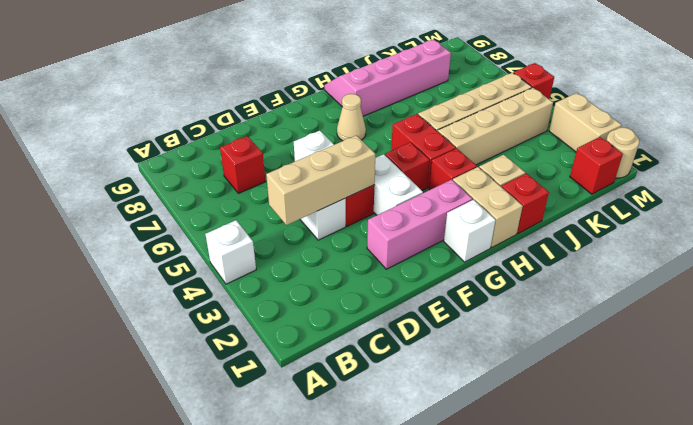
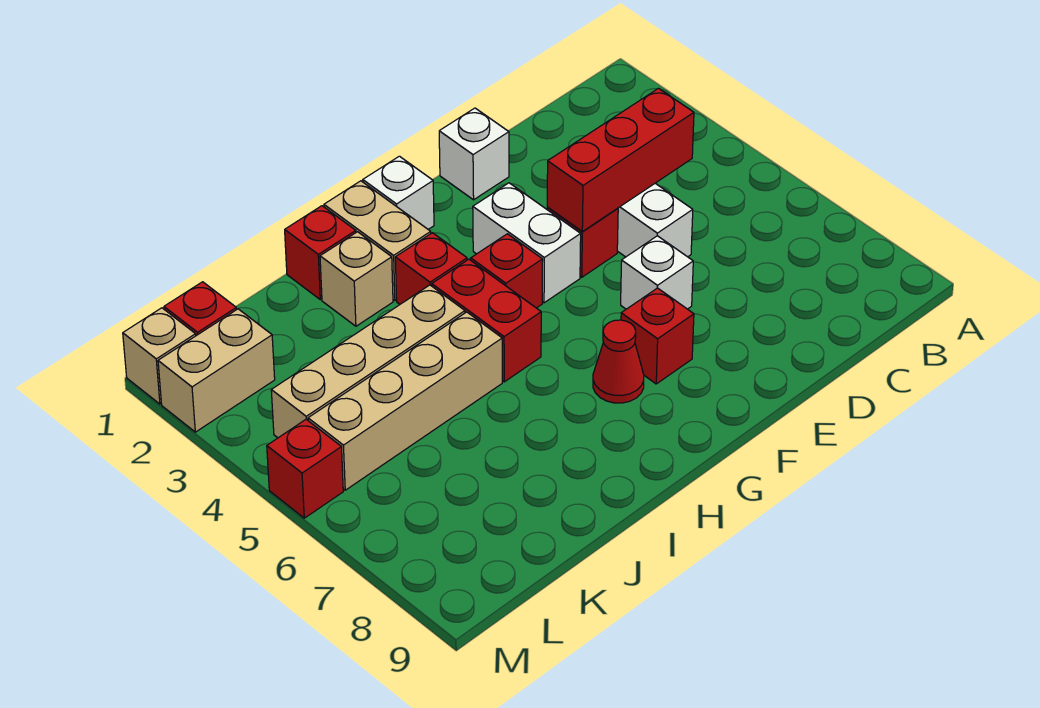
white brick A4 level 1 -> white brick E1 level 1
tan brick C4:E4 level 2 -> red brick C4:E4 level 2
red brick C7 level 1 -> red brick F7 level 1
pink brick E2:G2 level 1 -> none
tan cone G7 level 1 -> red cone G7 level 1
pink slope H8:K9 level 1 top 8 -> none
tan round brick M1 level 1 -> tan brick M1 level 1
tan brick M2:M3 level 1 -> tan brick L2:M2 level 1

